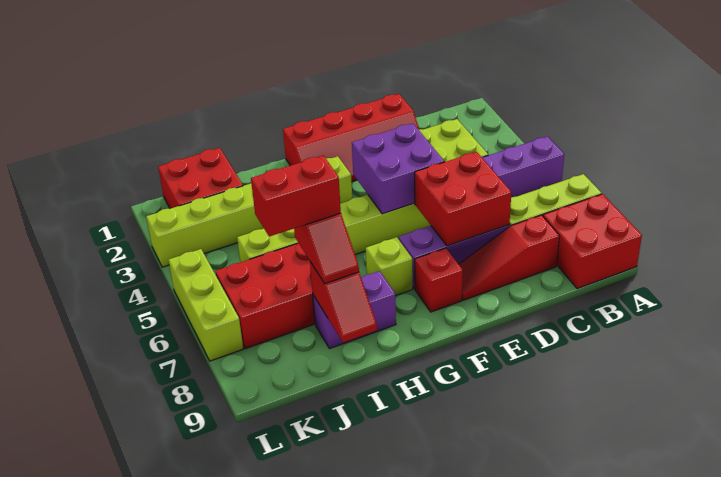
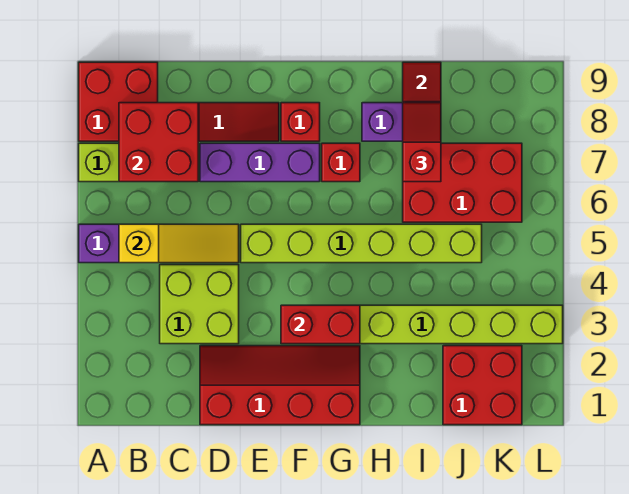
none -> yellow slope B5:D5 level 2 top B
red brick D6:E7 level 2 -> red brick B7:C8 level 2
purple brick E4:F5 level 2 -> none
lime brick G7 level 1 -> red brick G7 level 1
red brick I7:J7 level 4 -> red brick F3:G3 level 2
lime brick L5:L7 level 1 -> none

